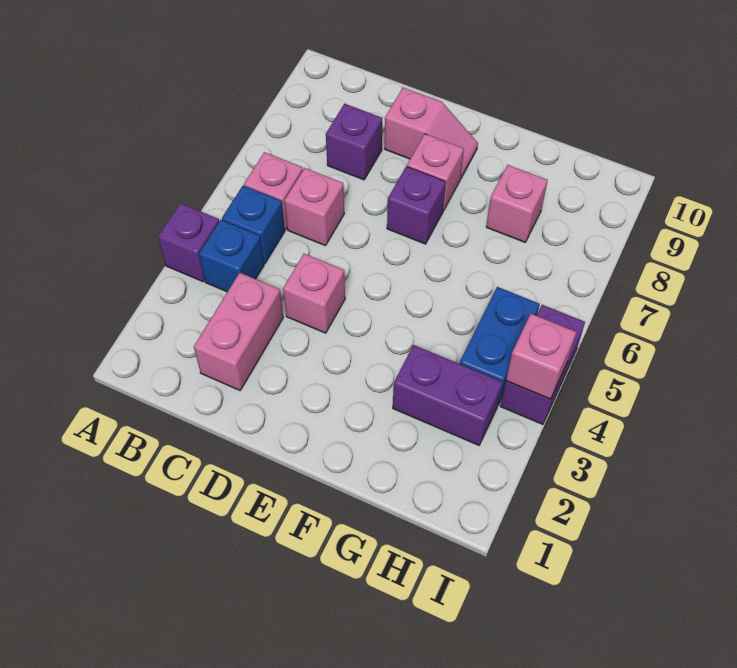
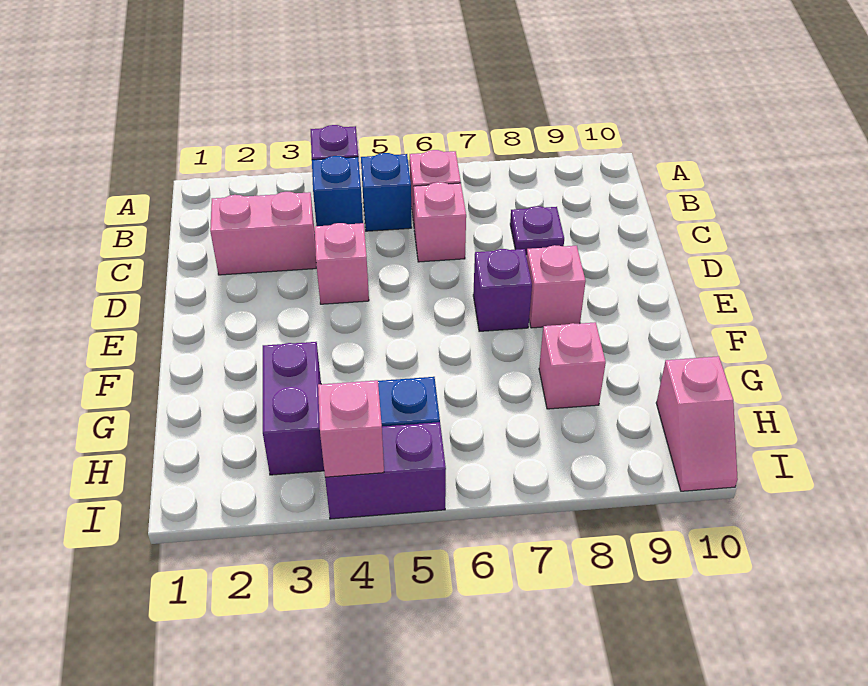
purple brick C8 level 1 -> purple plate C8 level 1
pink slope D9:E9 level 1 top D -> pink slope H10:I10 level 1 top H

